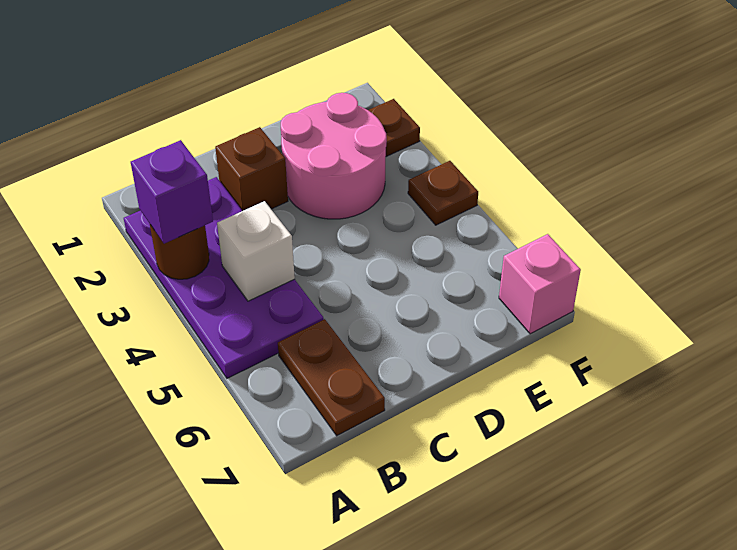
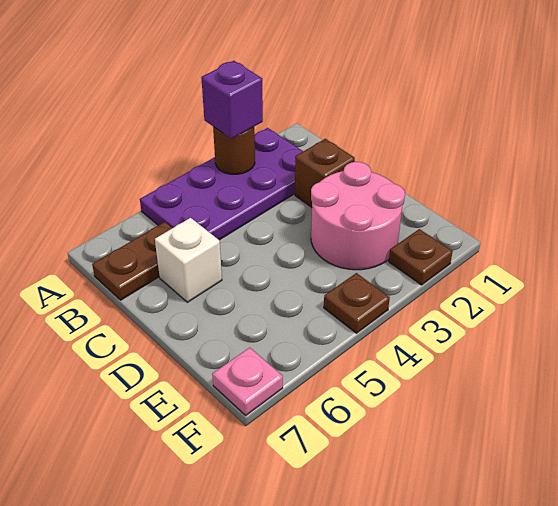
white brick B4 level 2 -> white brick C6 level 1
pink brick F7 level 1 -> pink plate F7 level 1

